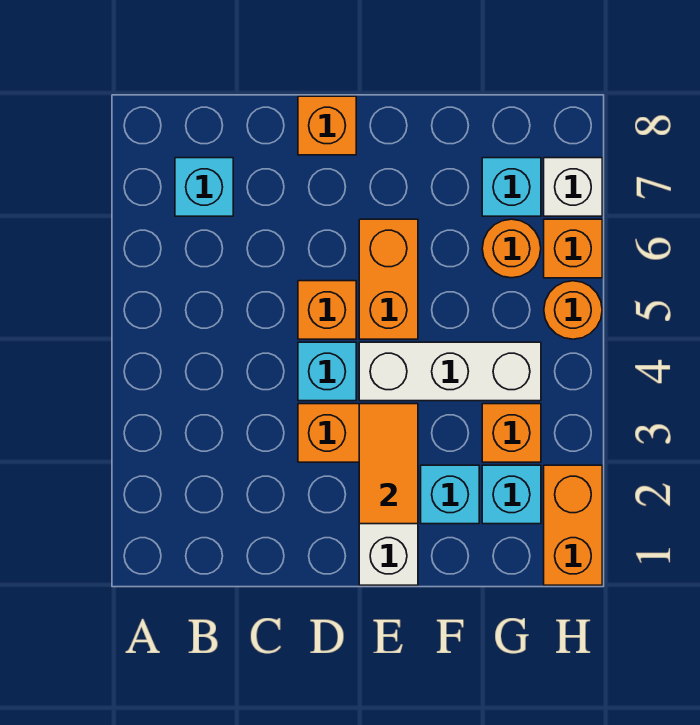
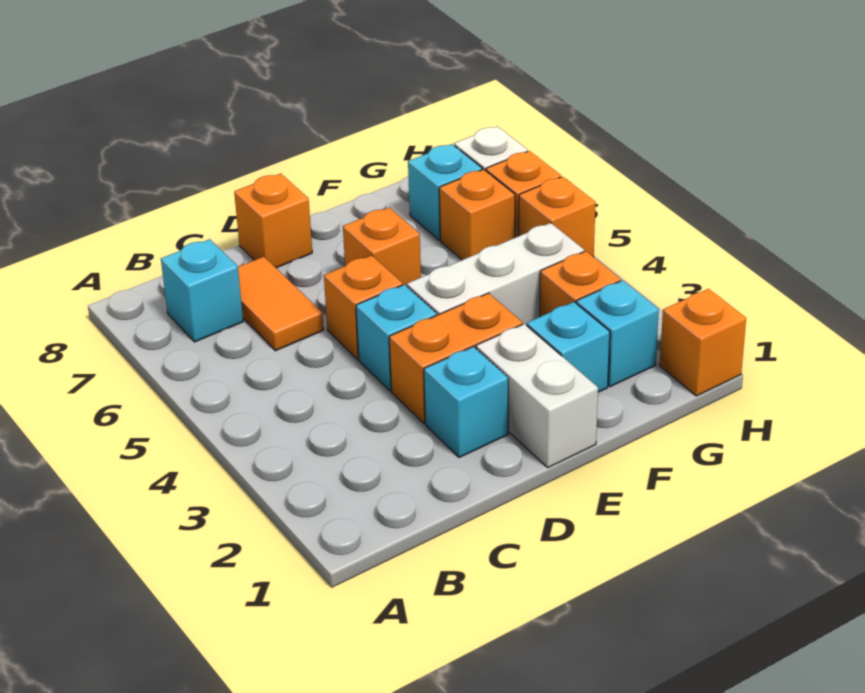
none -> cyan brick D2 level 1
orange tile E2:E3 level 2 -> orange tile C6:C7 level 1
orange brick E5:E6 level 1 -> orange brick E6 level 1
orange round brick G6 level 1 -> orange brick G6 level 1
orange brick H1:H2 level 1 -> orange brick H1 level 1
orange round brick H5 level 1 -> orange brick H5 level 1

